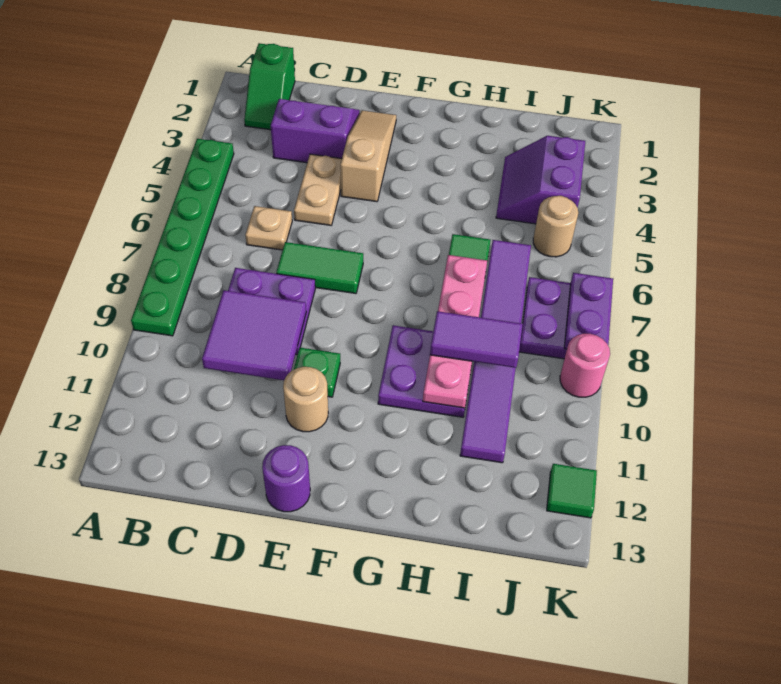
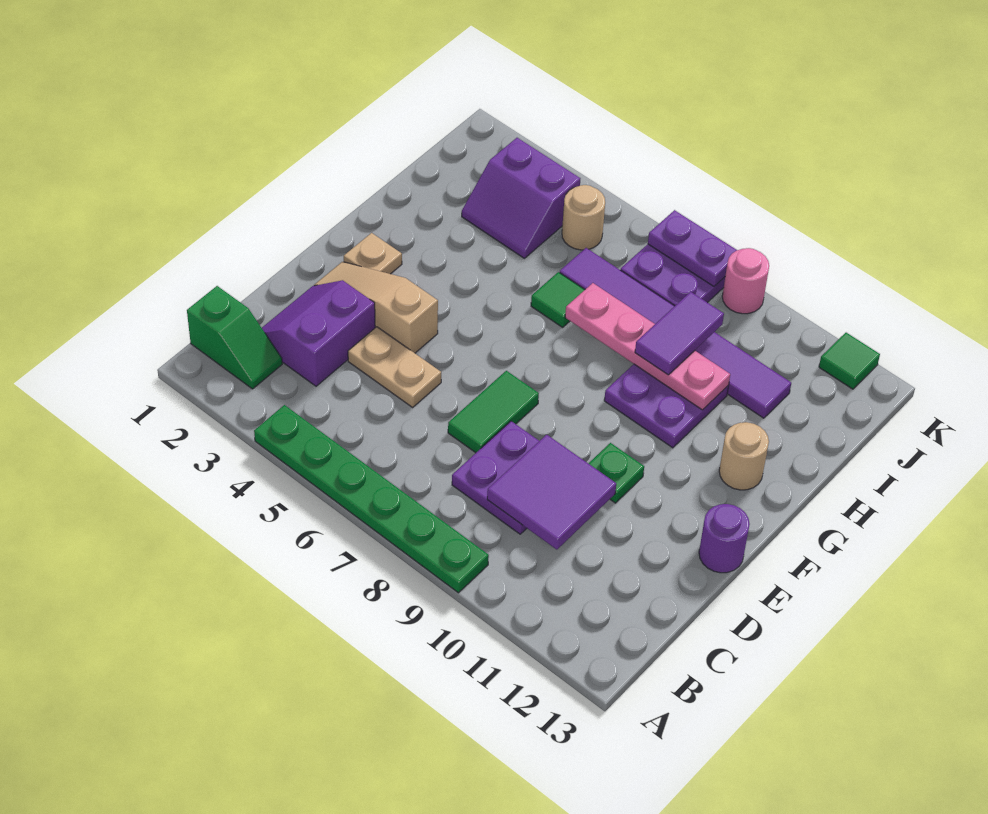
tan plate C6 level 1 -> tan plate F2 level 1
tan round brick E11 level 1 -> tan round brick G12 level 1

